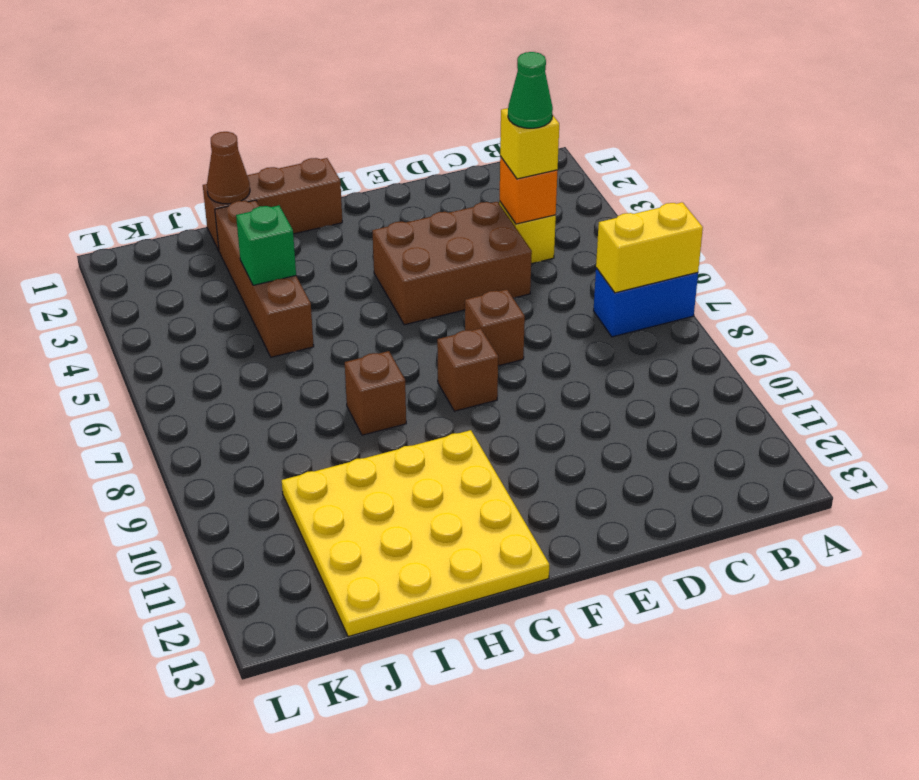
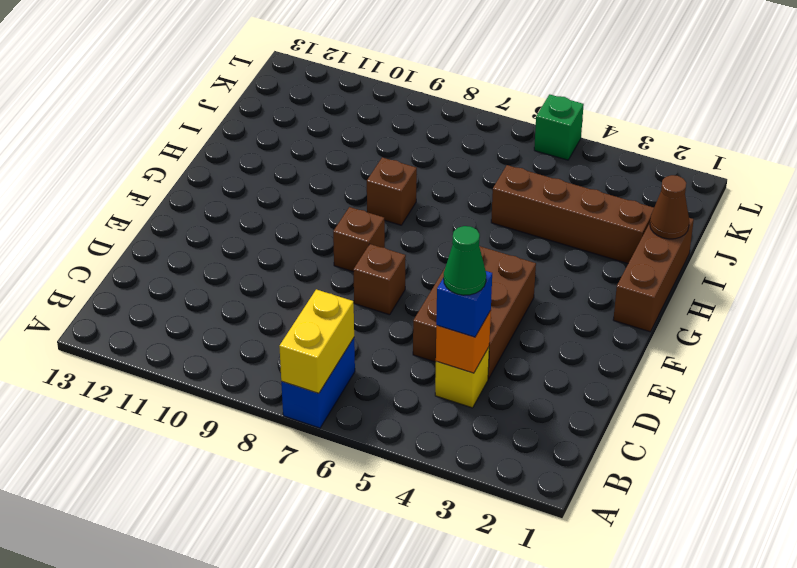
yellow brick C4 level 3 -> blue brick C4 level 3
yellow plate G10:J13 level 1 -> none
green brick I4 level 2 -> green brick L5 level 1

